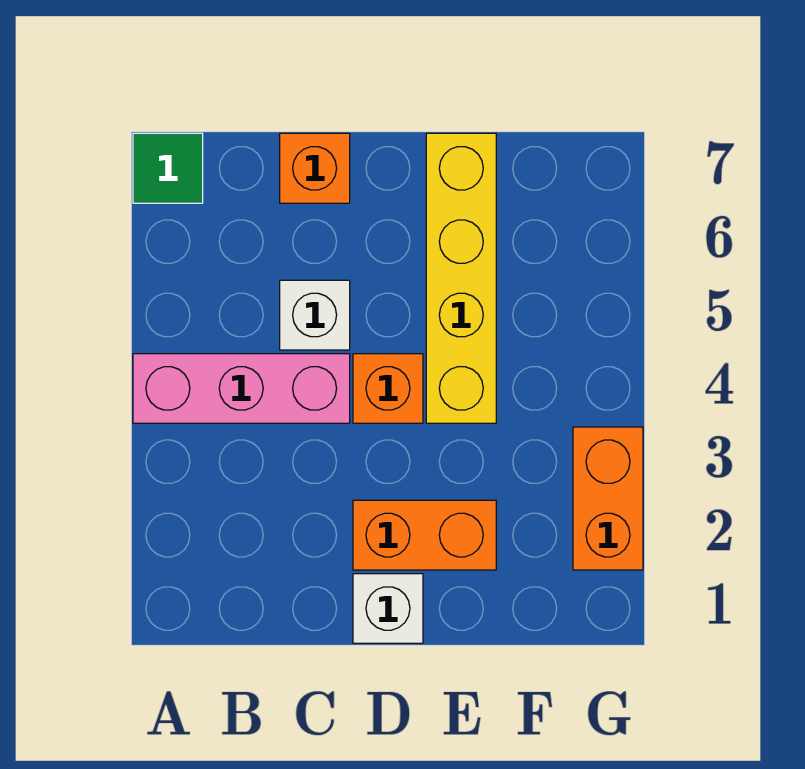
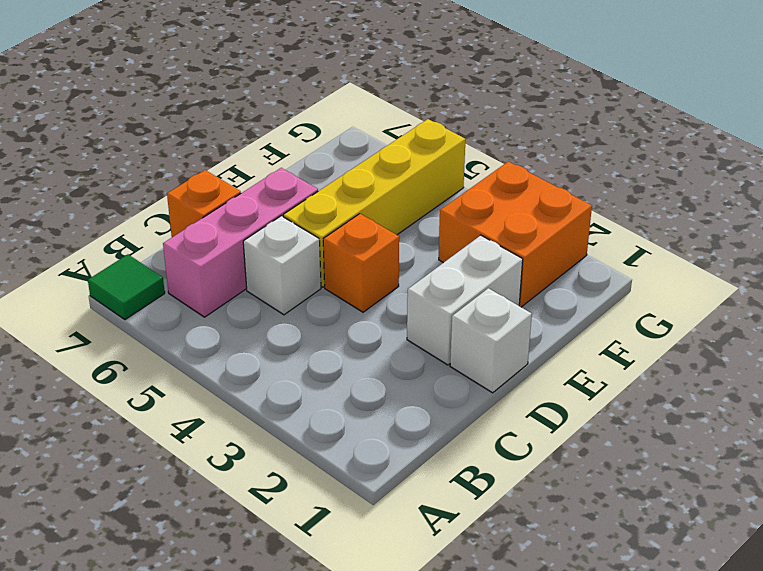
pink brick A4:C4 level 1 -> pink brick B6:D6 level 1
orange brick D2:E2 level 1 -> white brick D2:E2 level 1
yellow brick E4:E7 level 1 -> yellow brick D5:G5 level 1
orange brick G2:G3 level 1 -> orange brick F2:G3 level 1

